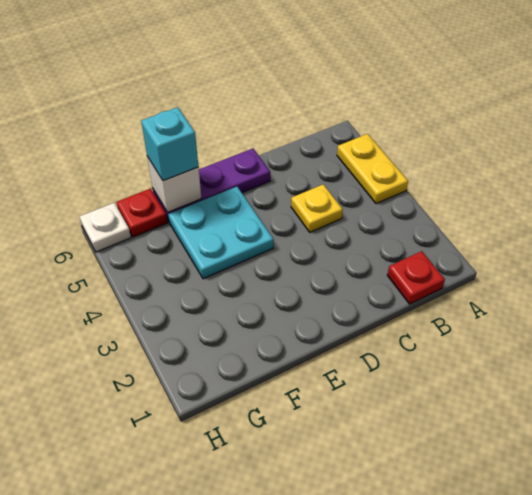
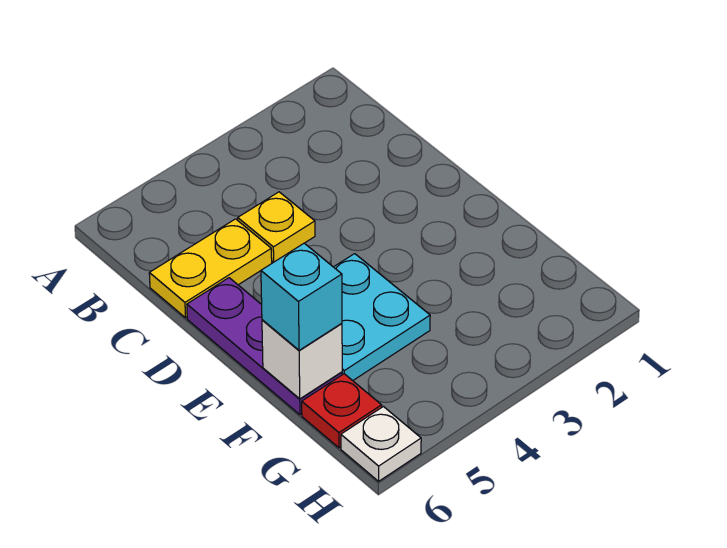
yellow plate A4:A5 level 1 -> yellow plate C5:C6 level 1
red plate B1 level 1 -> none

